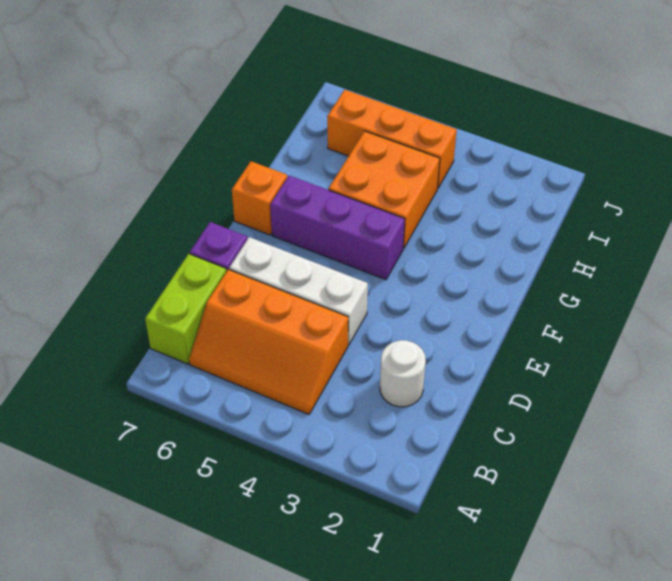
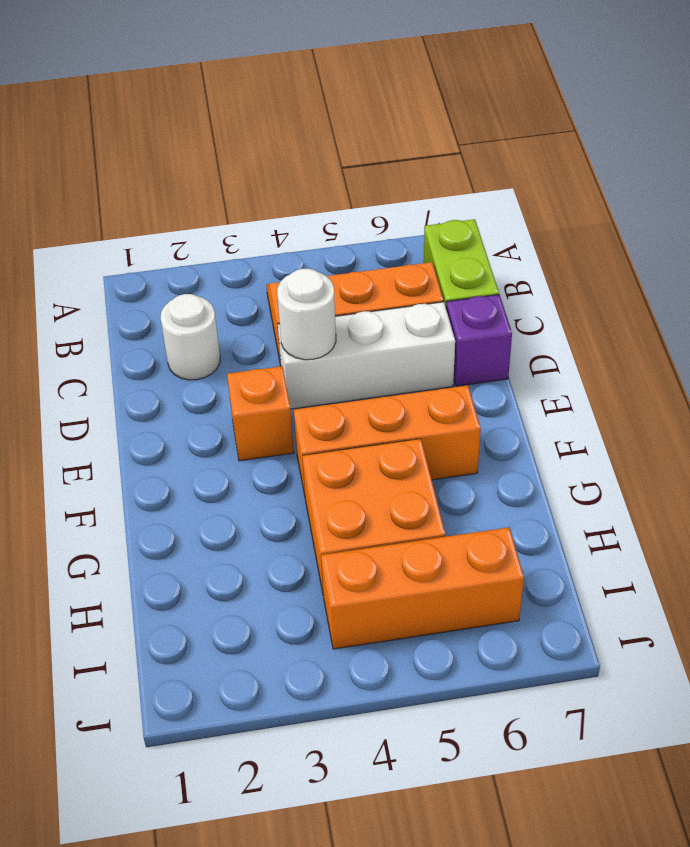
none -> white round brick D4 level 2
purple brick F4:F6 level 1 -> orange brick F4:F6 level 1
orange brick F7 level 1 -> orange brick E3 level 1

